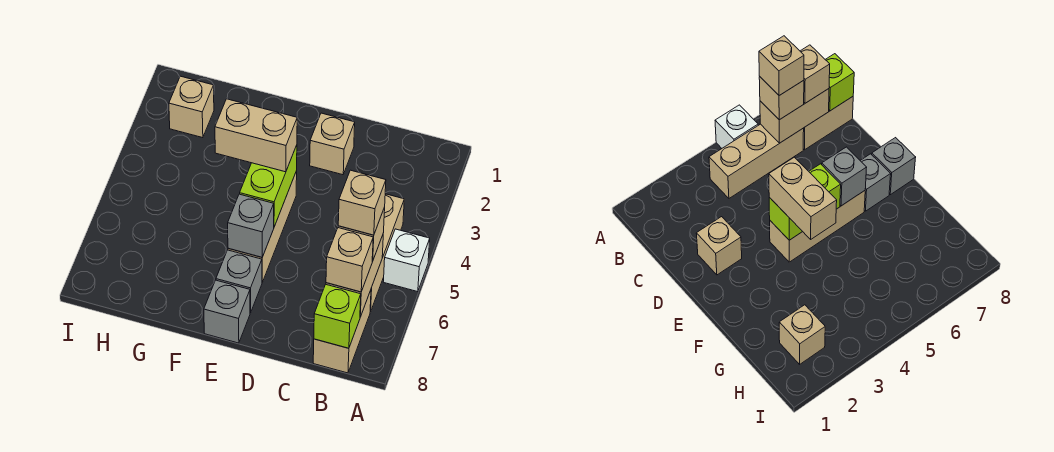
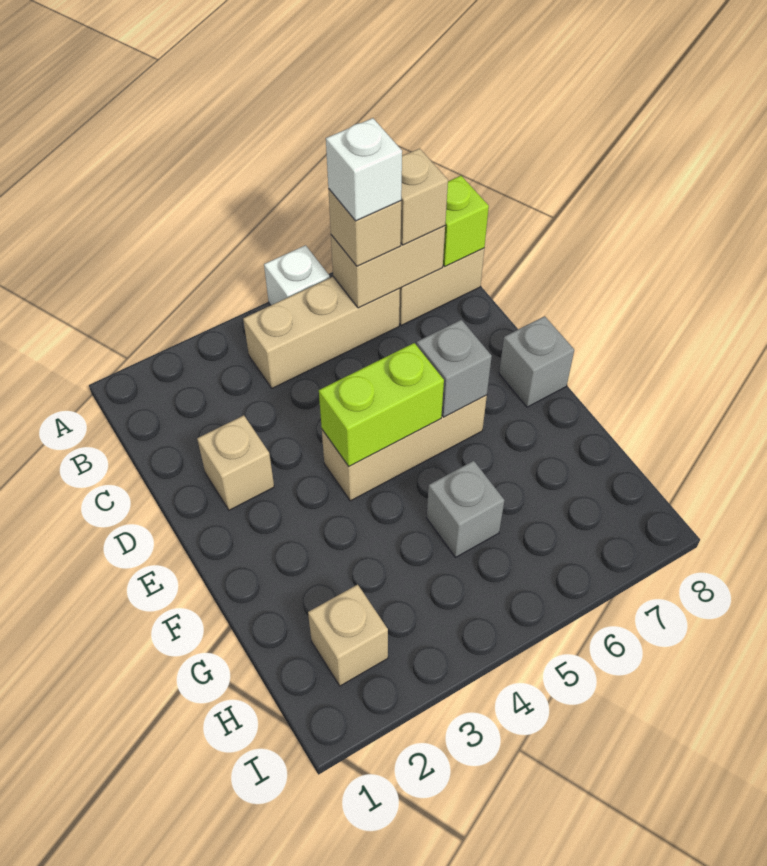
tan brick B6 level 4 -> white brick B6 level 4
tan brick E4:F4 level 3 -> none
grey brick E7 level 1 -> grey brick G5 level 1

